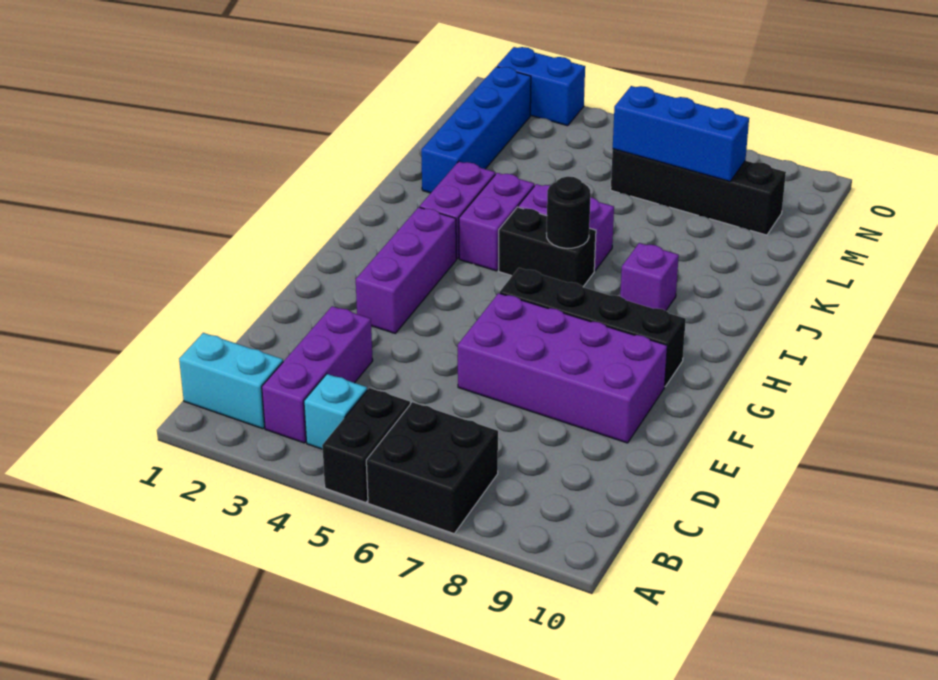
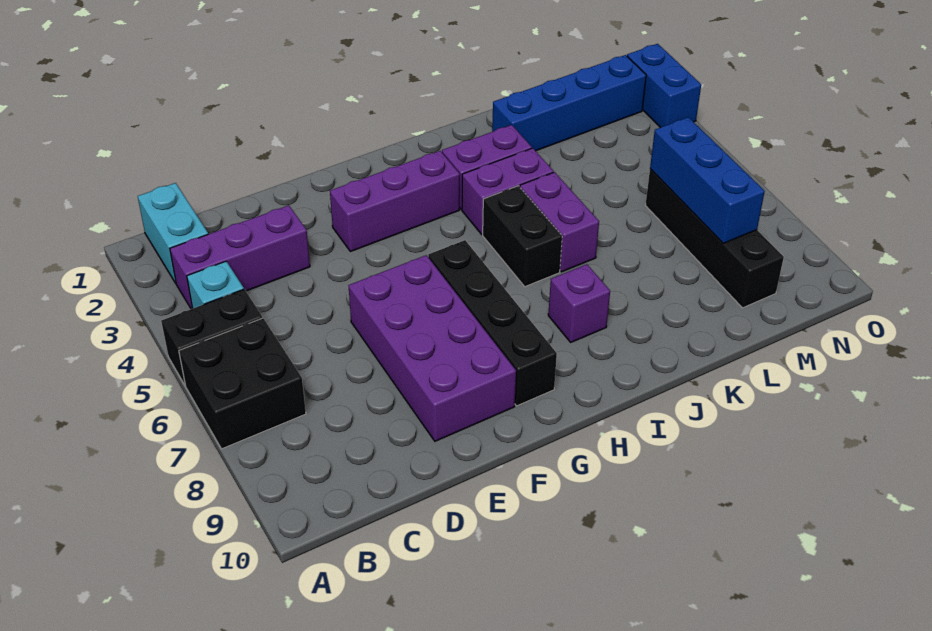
black round brick I6 level 2 -> none

